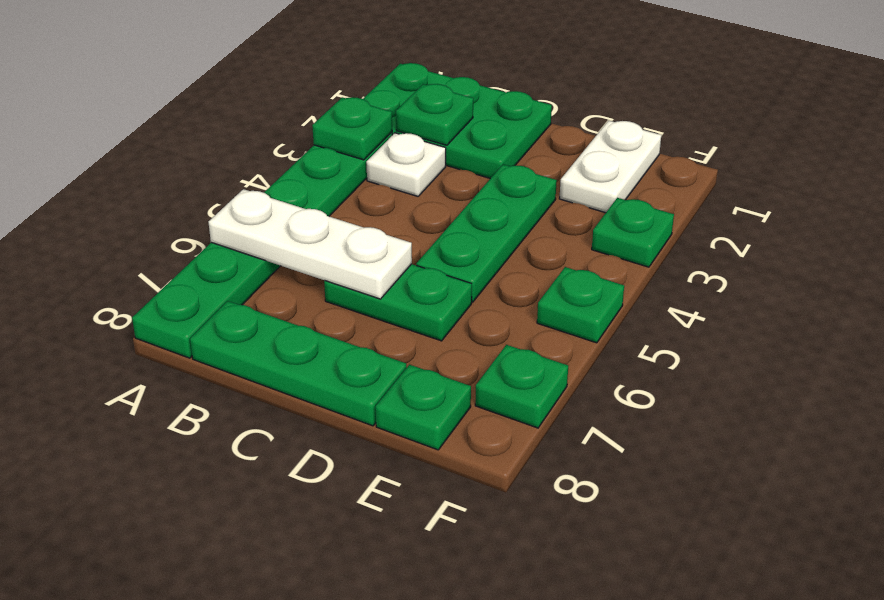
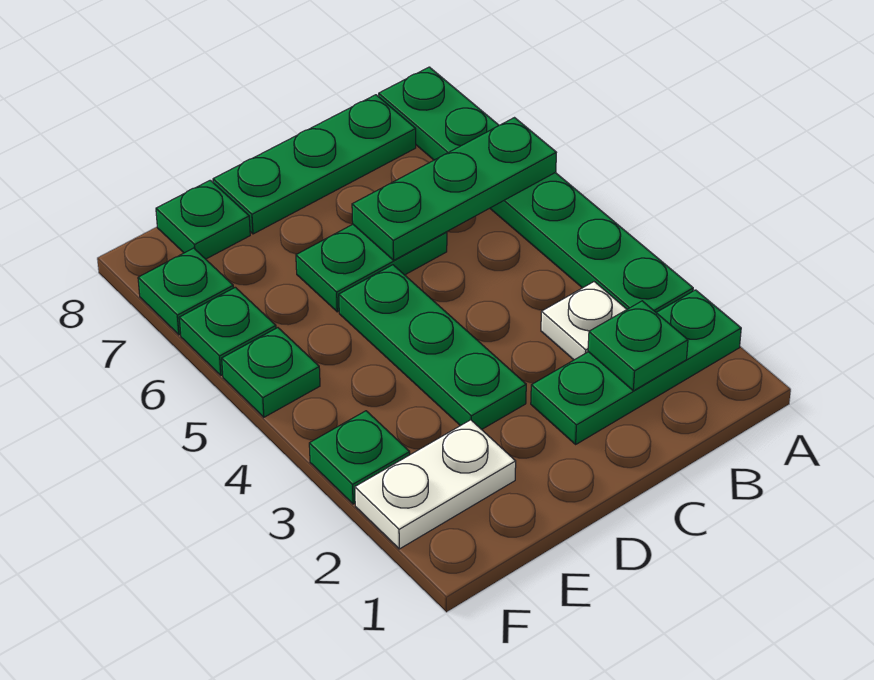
green plate A1:C2 level 1 -> green plate A2:C2 level 1
green plate A3 level 2 -> green plate F6 level 1
white plate A6:C6 level 2 -> green plate A6:C6 level 2
white plate E1:E2 level 1 -> white plate E2:F2 level 1

